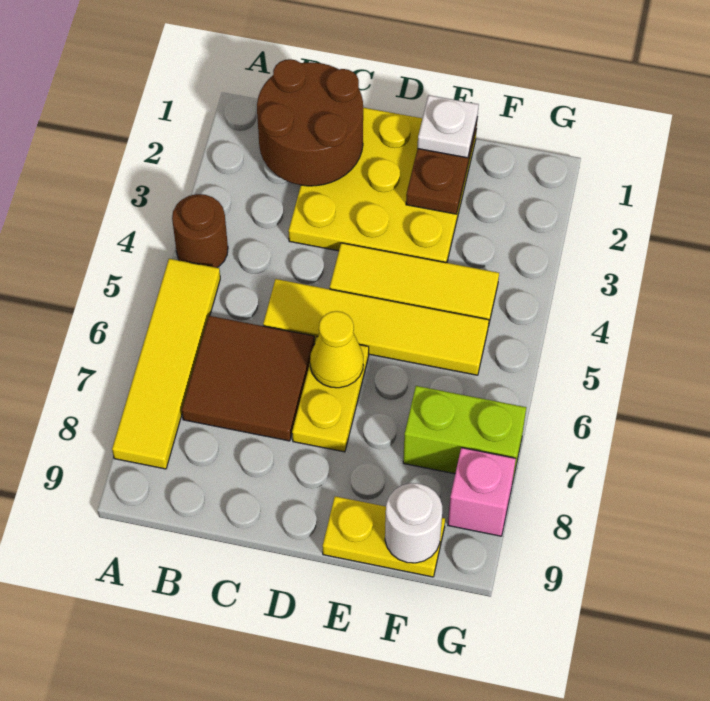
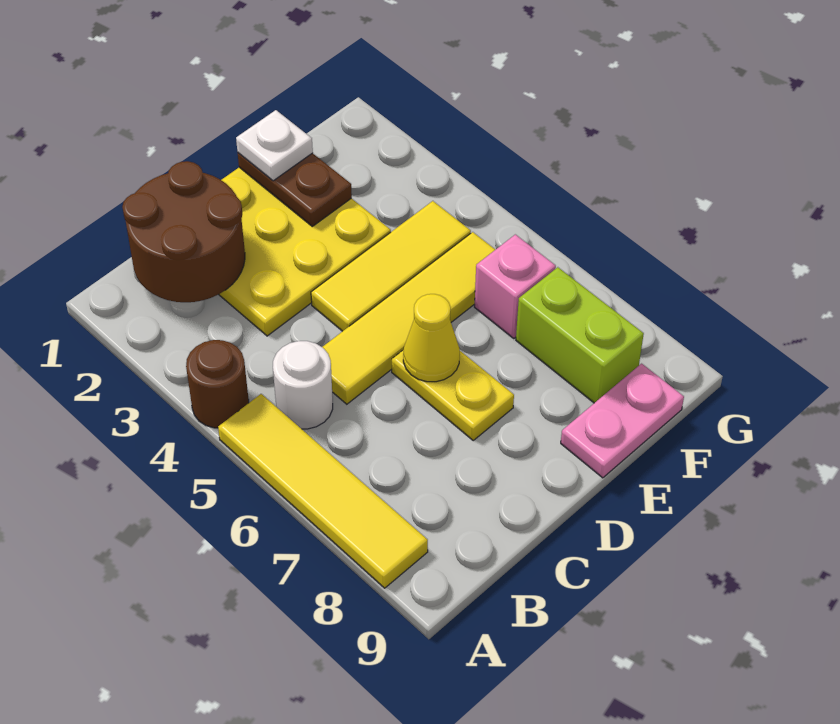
brown tile B6:C7 level 1 -> none
yellow plate E9:F9 level 1 -> pink plate E9:F9 level 1
lime brick F7:G7 level 1 -> lime brick F7:F8 level 1
white round brick F9 level 2 -> white round brick B5 level 1
pink brick G8 level 1 -> pink brick F6 level 1

